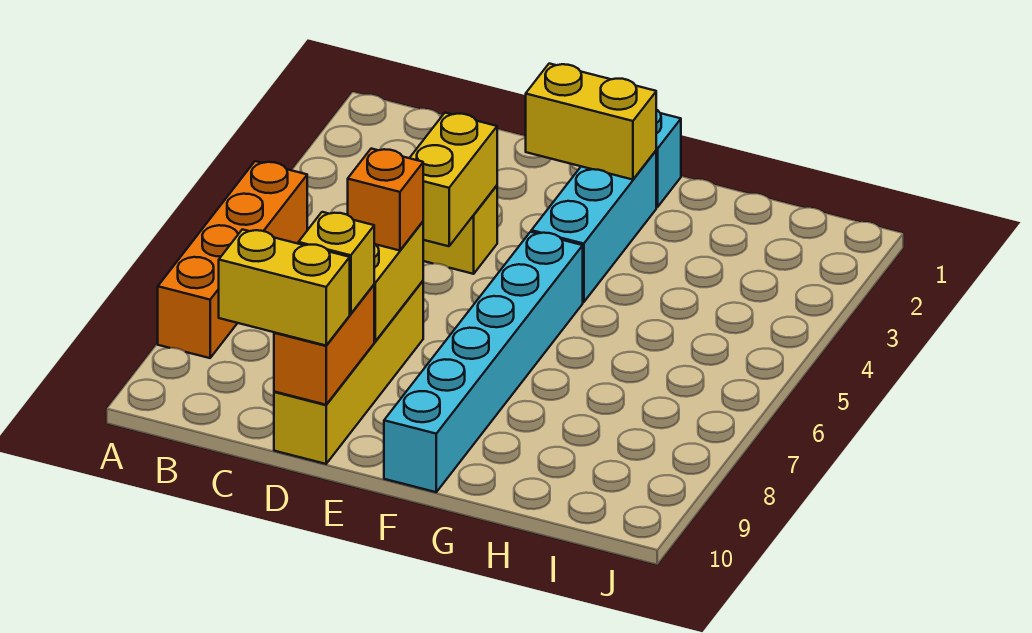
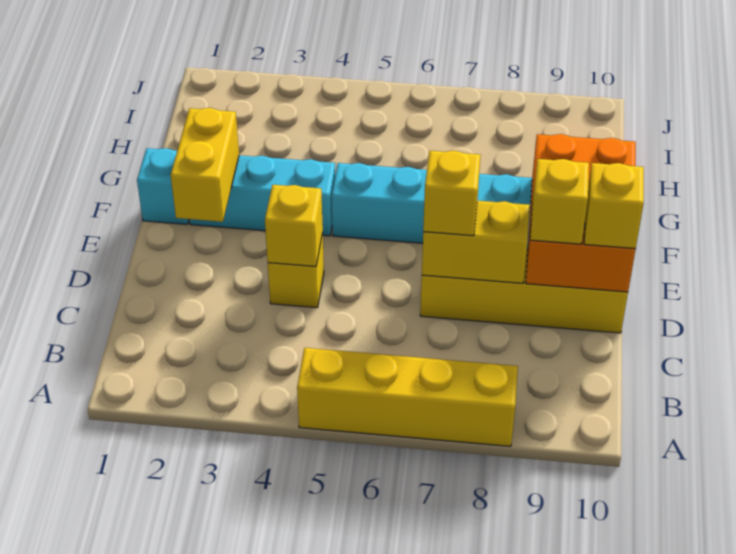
orange brick A5:A8 level 1 -> yellow brick A5:A8 level 1
yellow brick C10:D10 level 3 -> yellow brick D10 level 3
yellow brick D4:D5 level 2 -> yellow brick D4 level 2
orange brick D7 level 3 -> yellow brick D7 level 3
orange brick D9:D10 level 2 -> orange brick D9:F10 level 2

